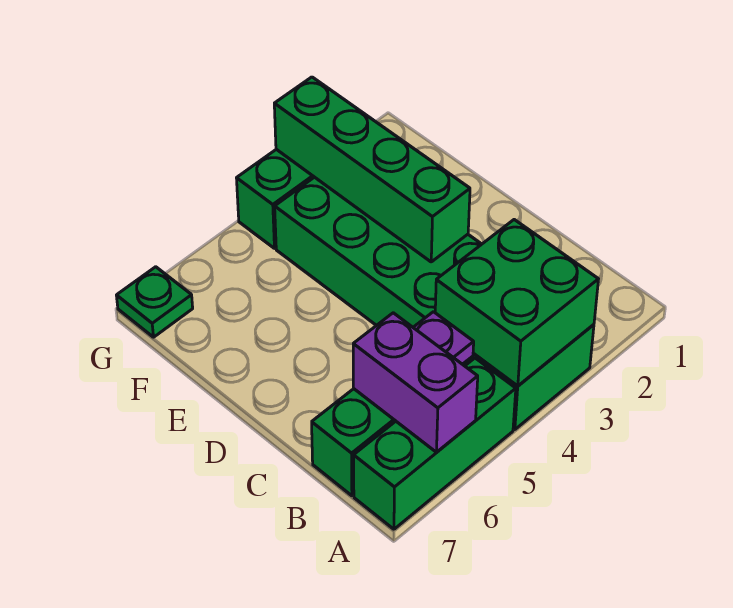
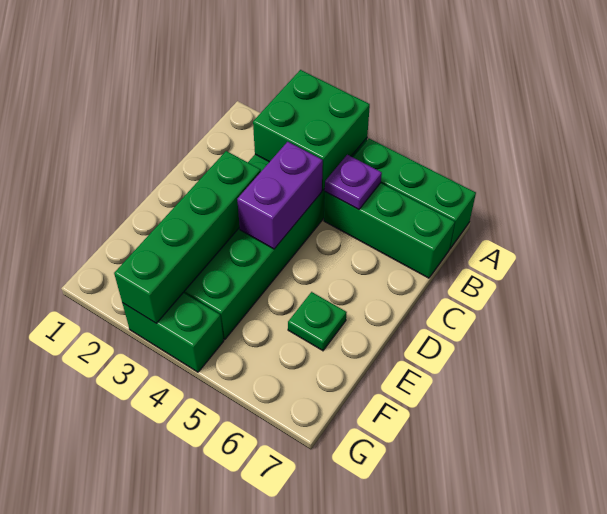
purple brick A6:B6 level 2 -> purple brick C4:D4 level 2
green plate G7 level 1 -> green plate E6 level 1

